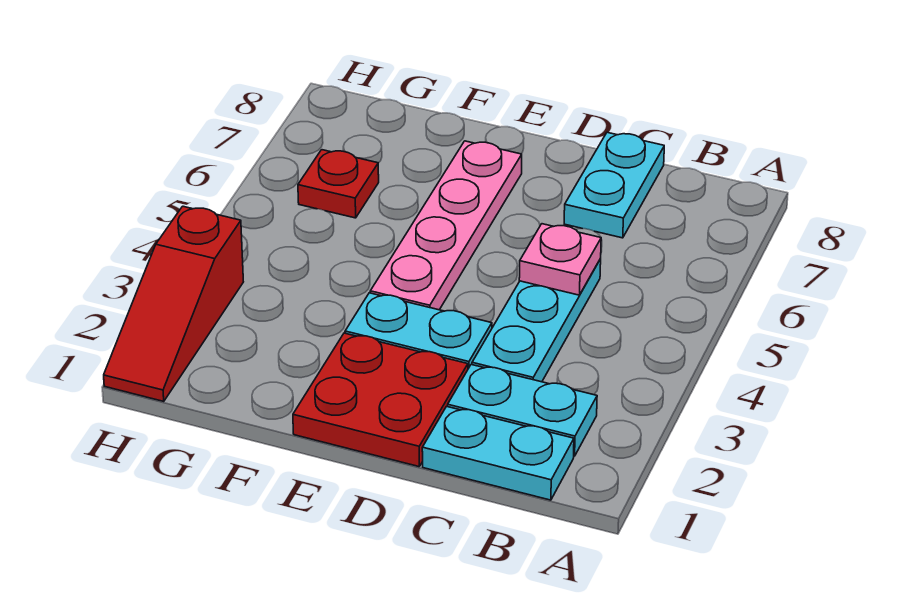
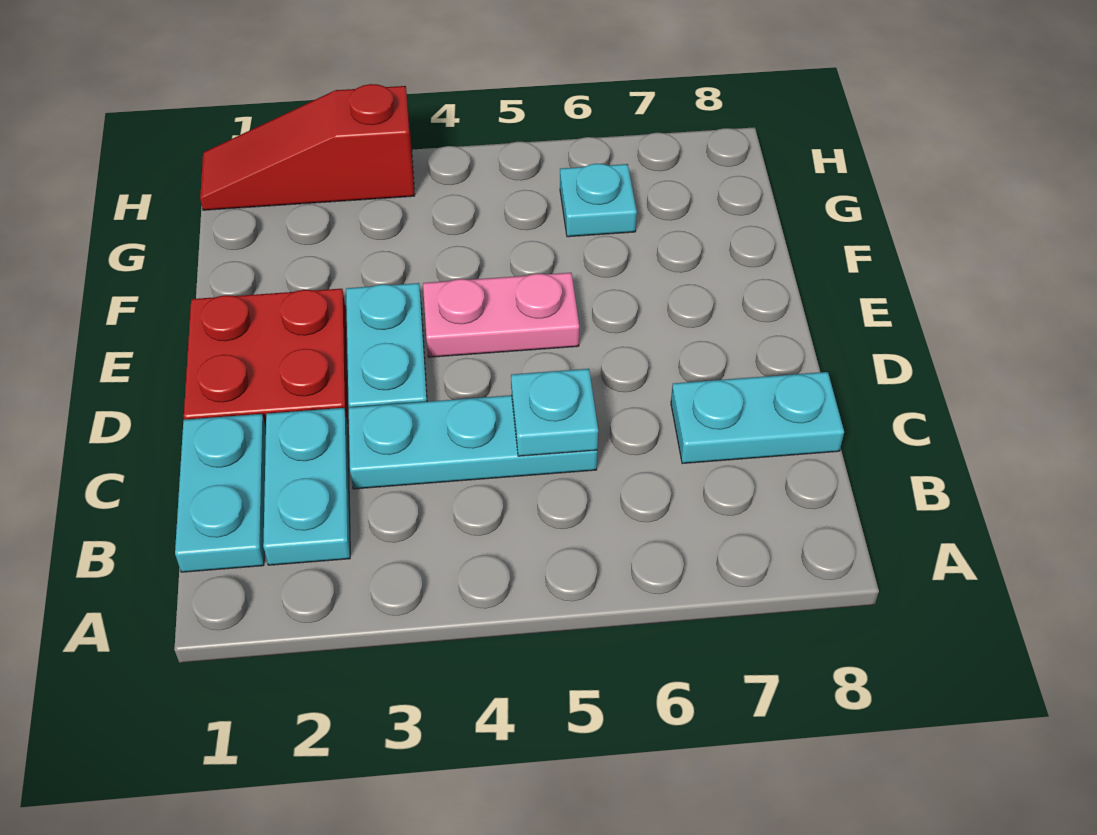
pink plate C5 level 2 -> cyan plate C5 level 2
pink plate E4:E7 level 1 -> pink plate E4:E5 level 1
red plate G6 level 1 -> cyan plate G6 level 1

